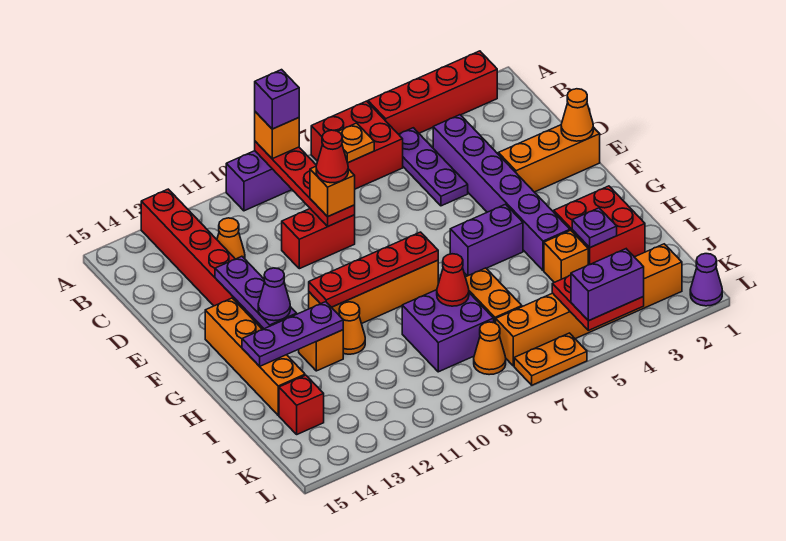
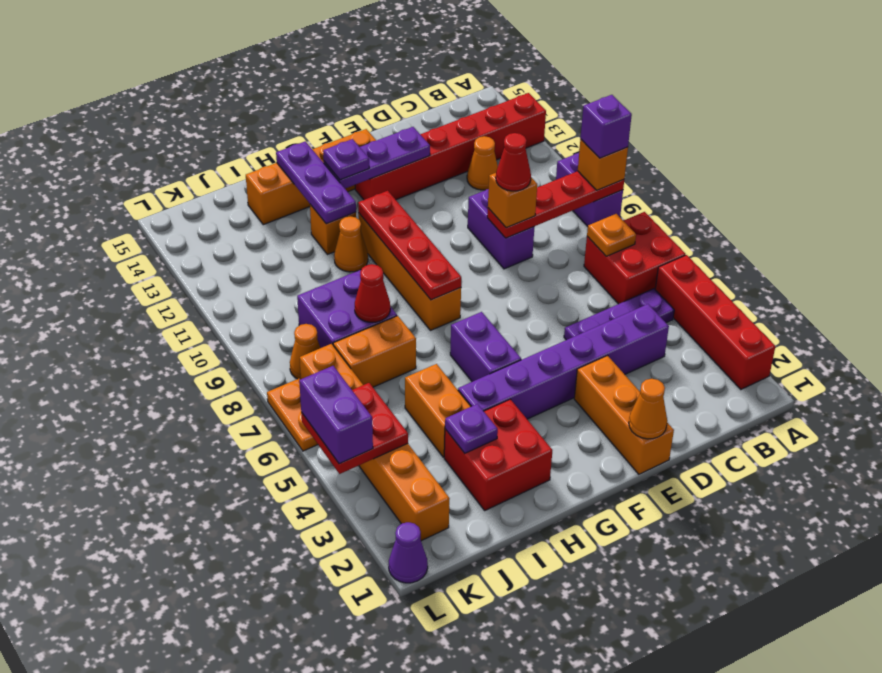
red brick D9:D10 level 1 -> purple brick D9:D10 level 1
purple cone G13 level 3 -> purple plate G13 level 3
orange brick I4 level 1 -> orange brick I4:I5 level 1
red brick J14 level 1 -> none

